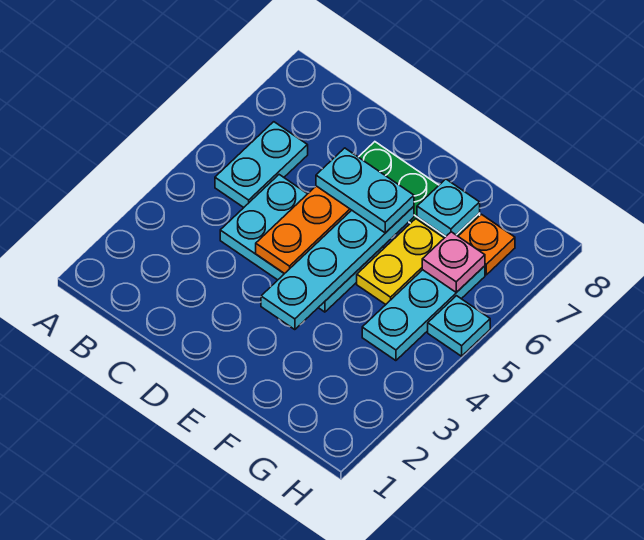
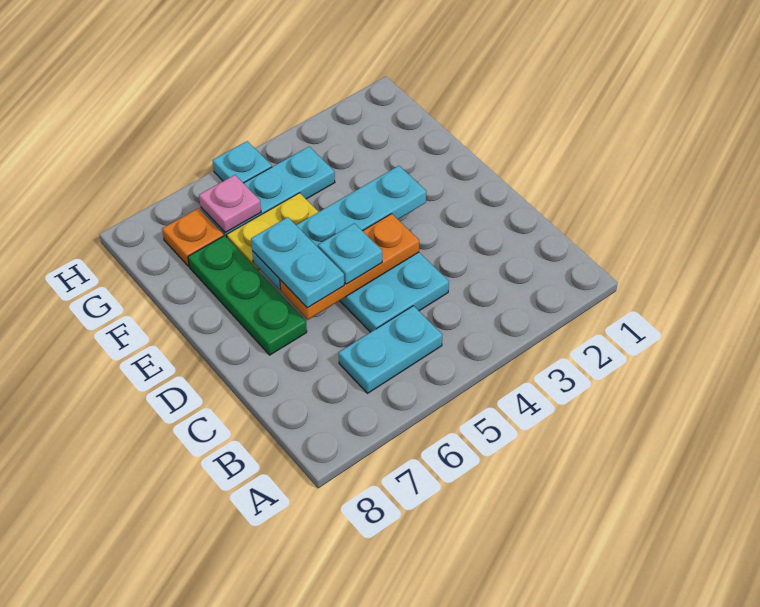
cyan plate F7 level 2 -> cyan plate D5 level 3

